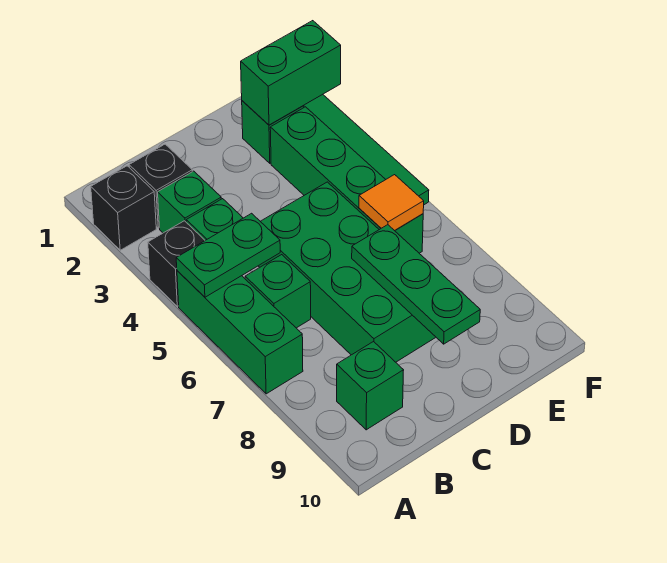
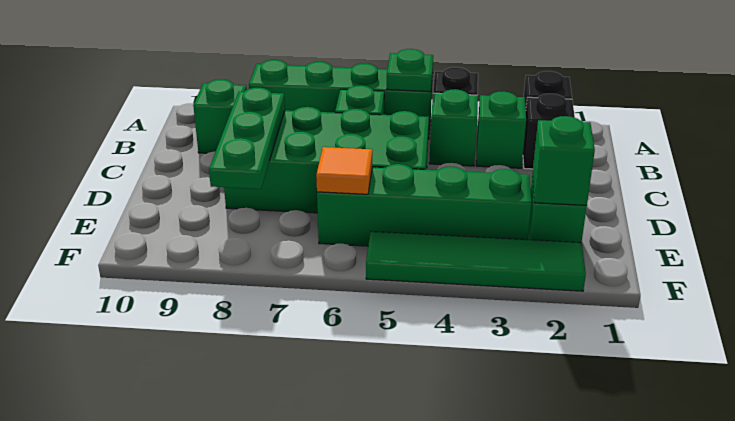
green brick A5:A7 level 1 -> green brick A5:A8 level 1
green plate A5:B5 level 2 -> green plate A5 level 2
green plate D7:D9 level 2 -> green plate C8:E8 level 2
green brick E2:F2 level 2 -> green brick E2 level 2

